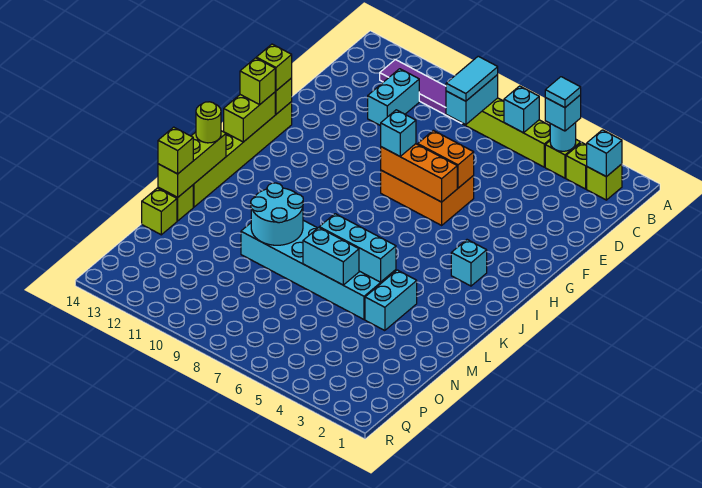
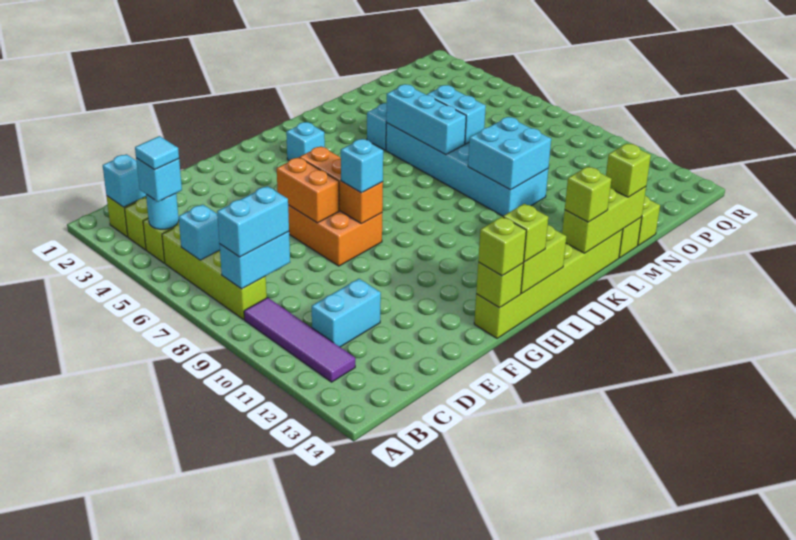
cyan tile B8:C8 level 3 -> cyan brick B8:C8 level 3
lime round brick K14 level 3 -> lime brick K14 level 3
cyan round brick L9:M10 level 2 -> cyan brick L9:M10 level 2

